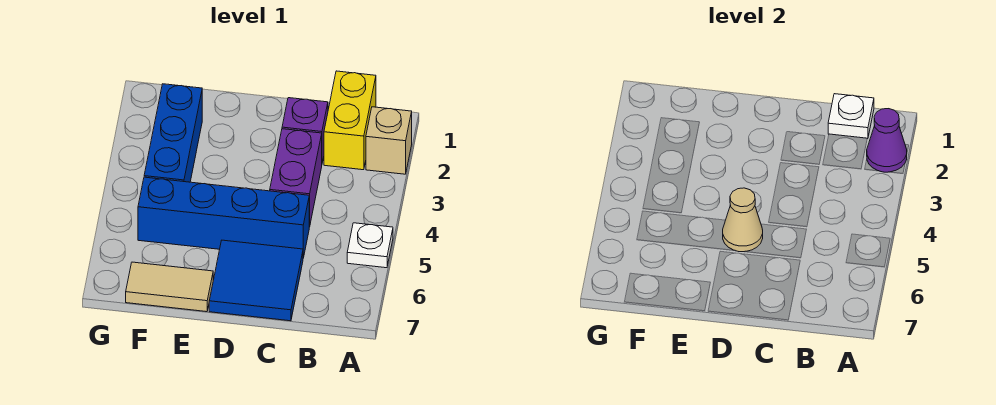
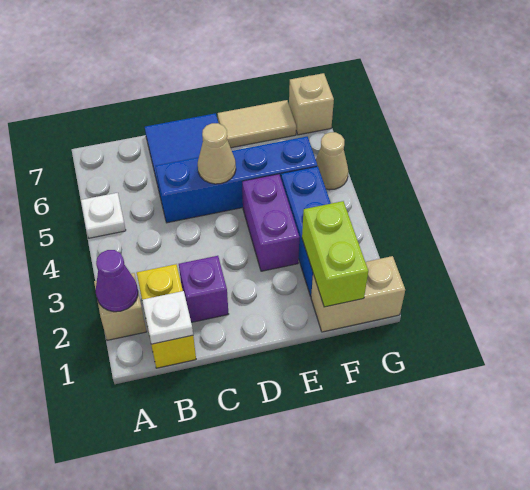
purple brick C3:C4 level 1 -> purple brick E3:E4 level 1
none -> tan brick F1:G1 level 1
none -> lime brick F1:F2 level 2
none -> tan cone G5 level 1
none -> tan brick G7 level 1

